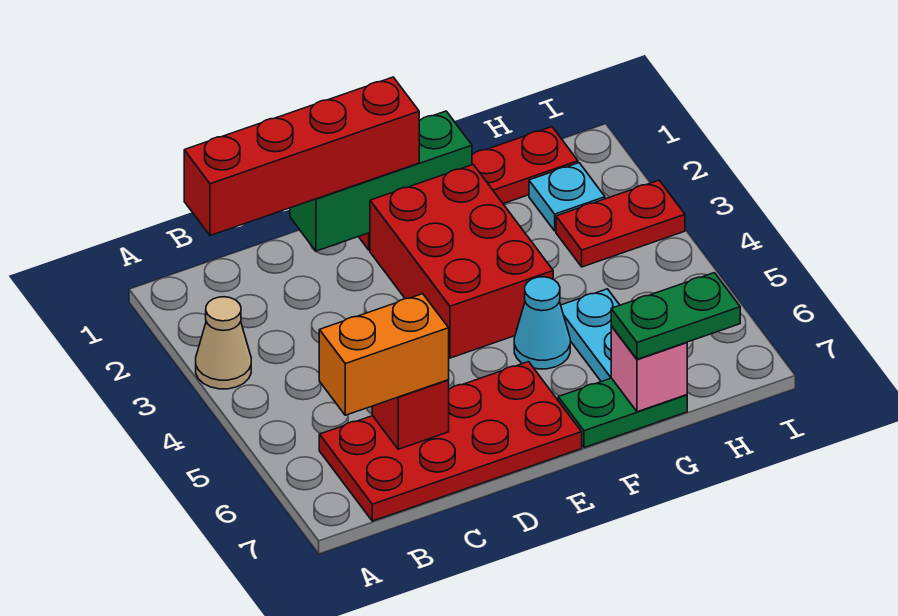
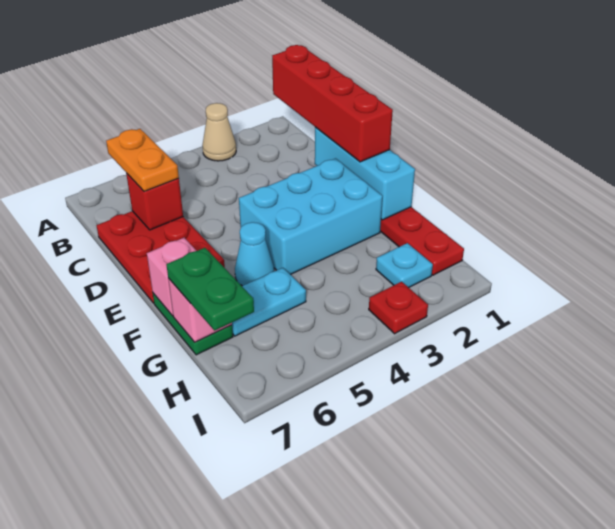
red plate B6:E7 level 1 -> red plate C6:E7 level 1
orange brick B6:C6 level 3 -> orange plate B6:C6 level 3
green brick D1:F1 level 2 -> cyan brick D1:F1 level 2
red brick E2:F4 level 1 -> cyan brick E2:F4 level 1
none -> pink brick F7 level 2
red plate H3:I3 level 1 -> red plate I3 level 1

